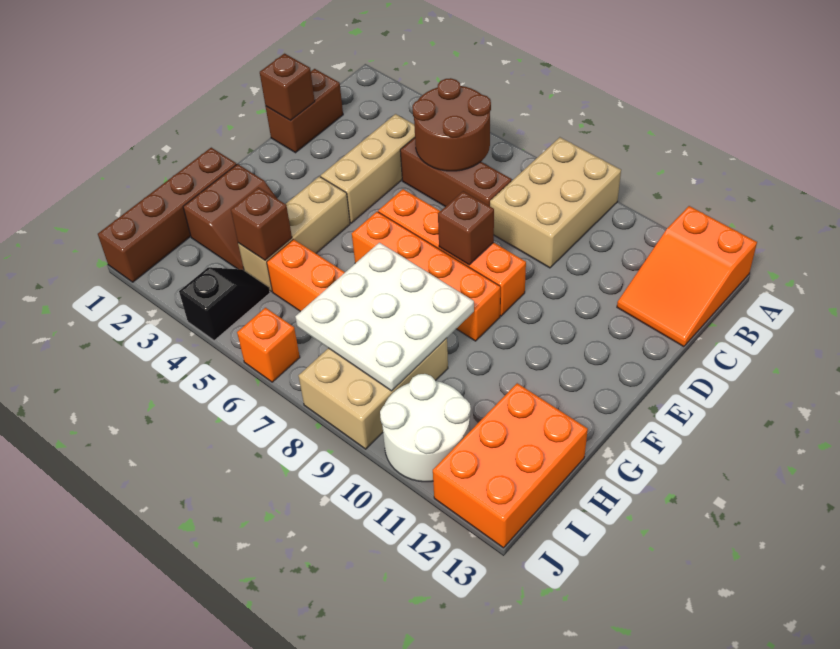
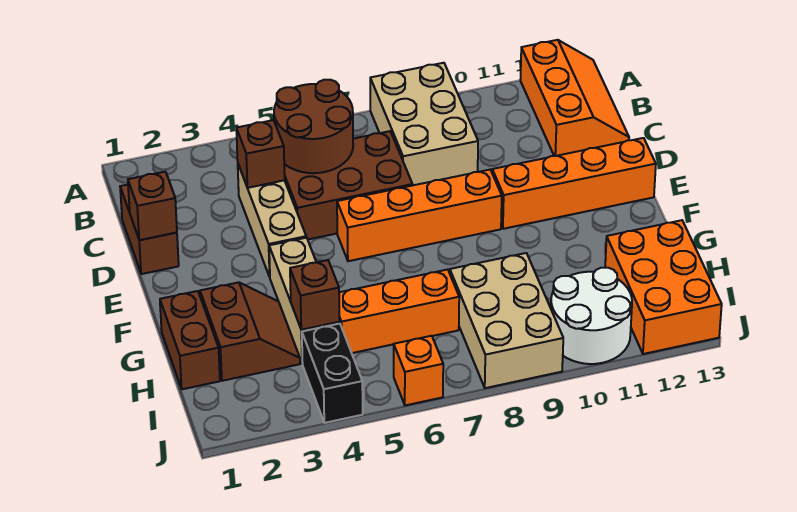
orange slope A12:C13 level 1 top A -> orange slope A12:C13 level 1 top 12
brown brick C5:C7 level 1 -> brown brick C5:D7 level 1
brown brick E8 level 2 -> brown brick C4 level 2
orange brick F6:F9 level 1 -> orange brick E10:E13 level 1
brown brick G1:J1 level 1 -> brown brick G1:H1 level 1
white plate G7:I9 level 2 -> none
black slope I4:J4 level 1 top J -> black brick I4:J4 level 1

